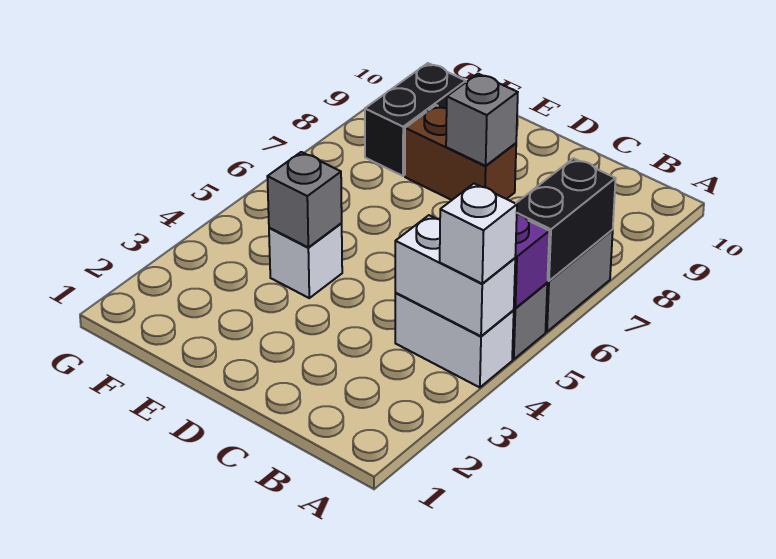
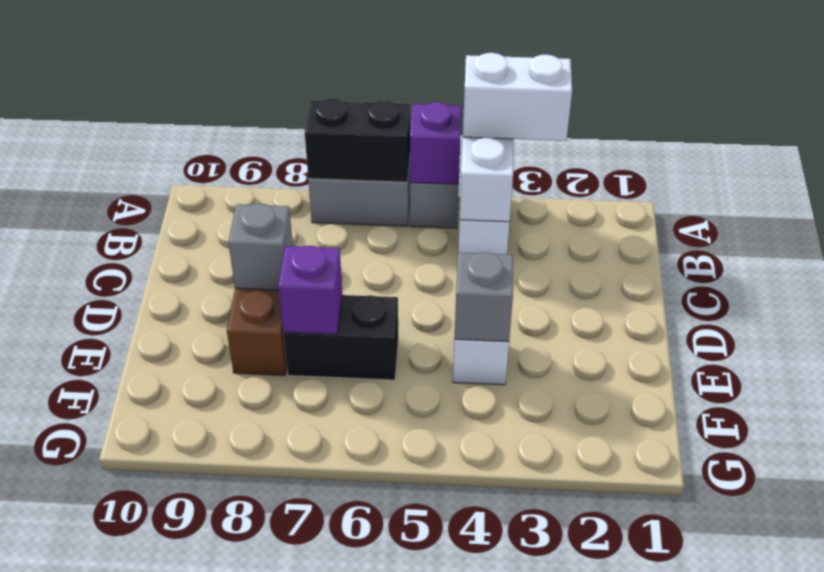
white brick A4 level 3 -> white brick A3:A4 level 3
none -> purple brick E7 level 2
black brick F8:F9 level 1 -> black brick E6:E7 level 1

